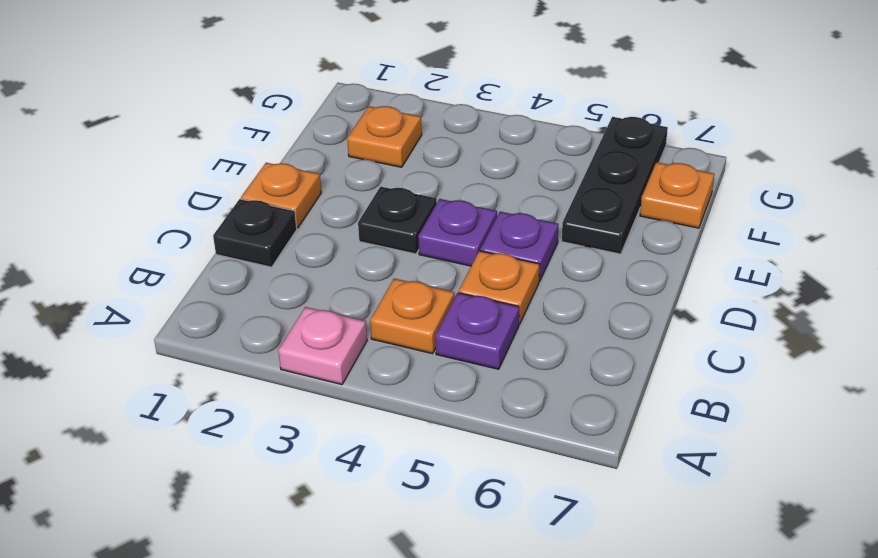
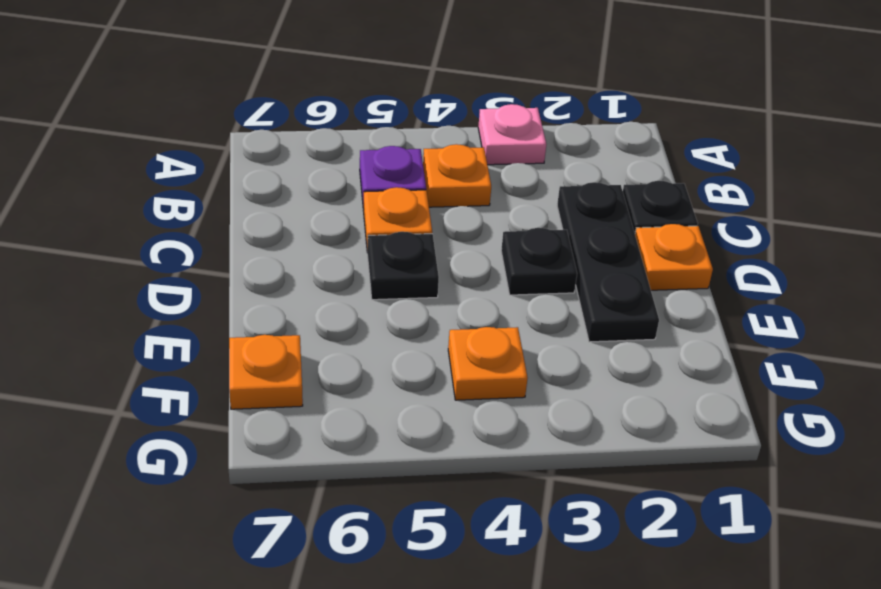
purple plate D4 level 1 -> none
purple plate D5 level 1 -> black plate D5 level 1
black plate E6:G6 level 1 -> black plate C2:E2 level 1
orange plate F2 level 1 -> orange plate F4 level 1

